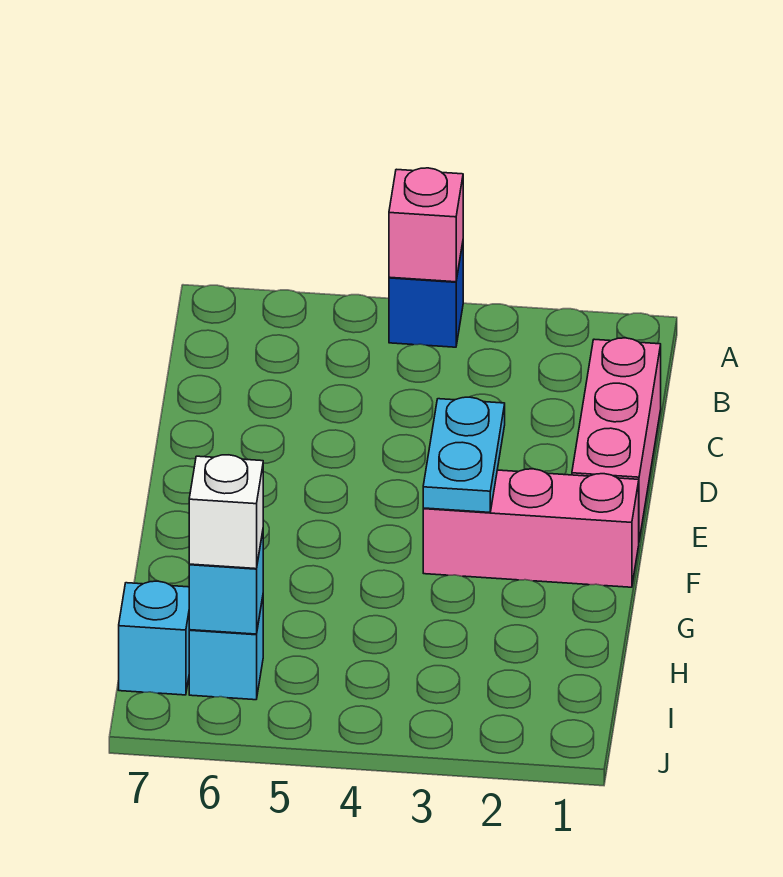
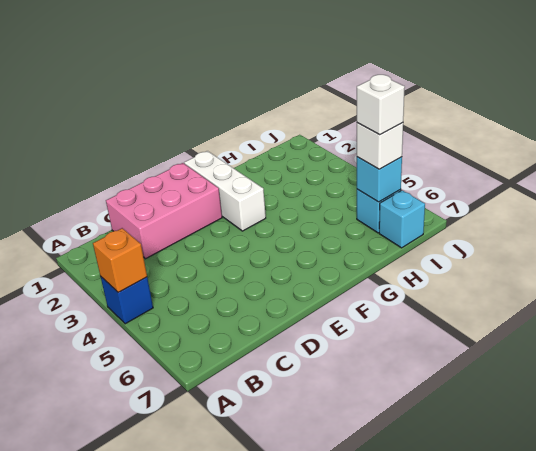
pink brick A4 level 2 -> orange brick A4 level 2
pink brick C1:E1 level 1 -> pink brick C1:E2 level 1
cyan plate E3:F3 level 2 -> none
pink brick F1:F3 level 1 -> white brick F1:F3 level 1
none -> white brick I6 level 4

